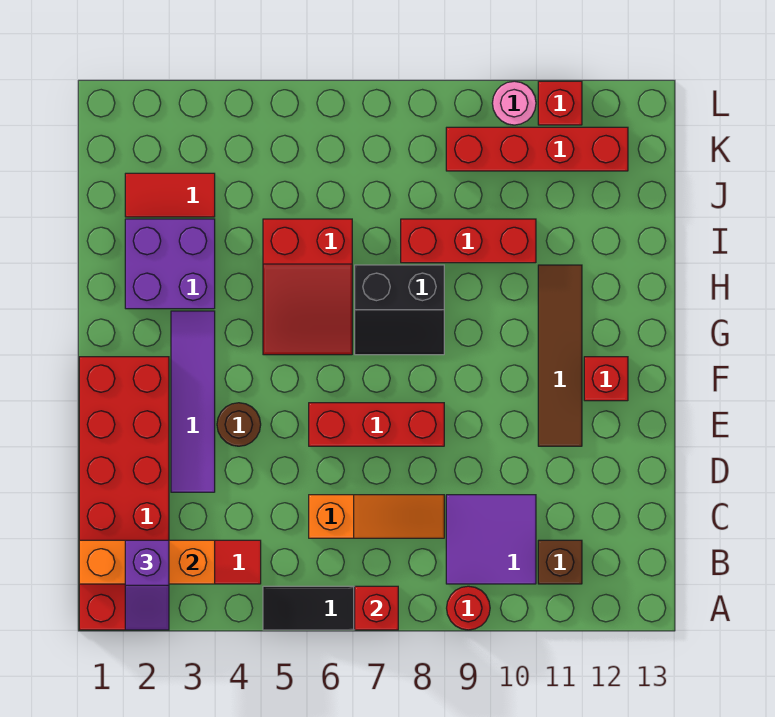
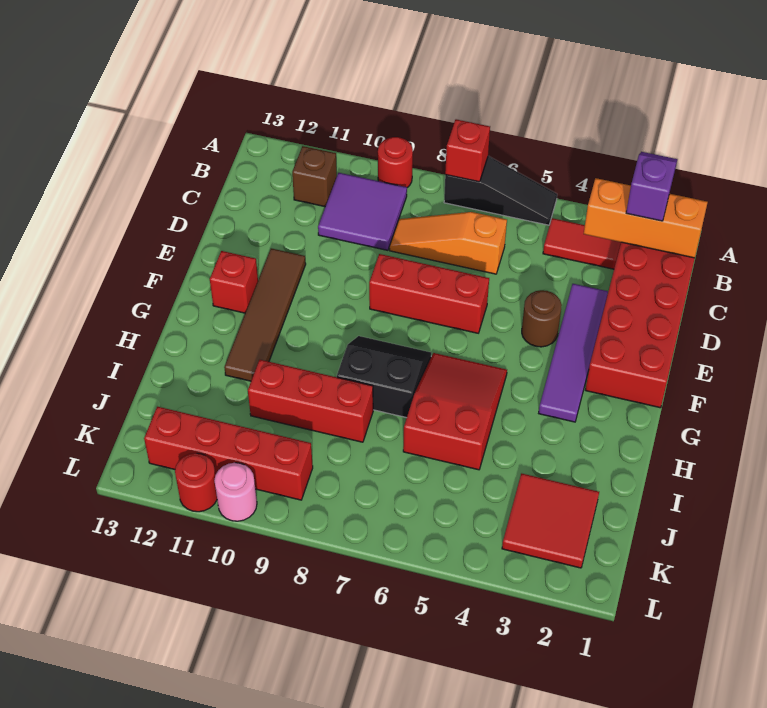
purple brick H2:I3 level 1 -> none
red tile J2:J3 level 1 -> red tile J2:K3 level 1
red brick L11 level 1 -> red round brick L11 level 1

